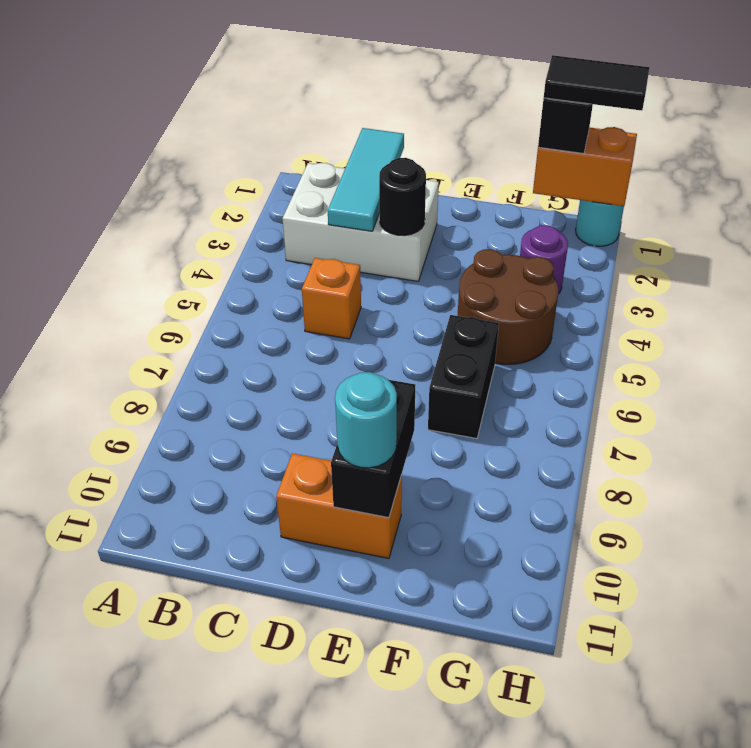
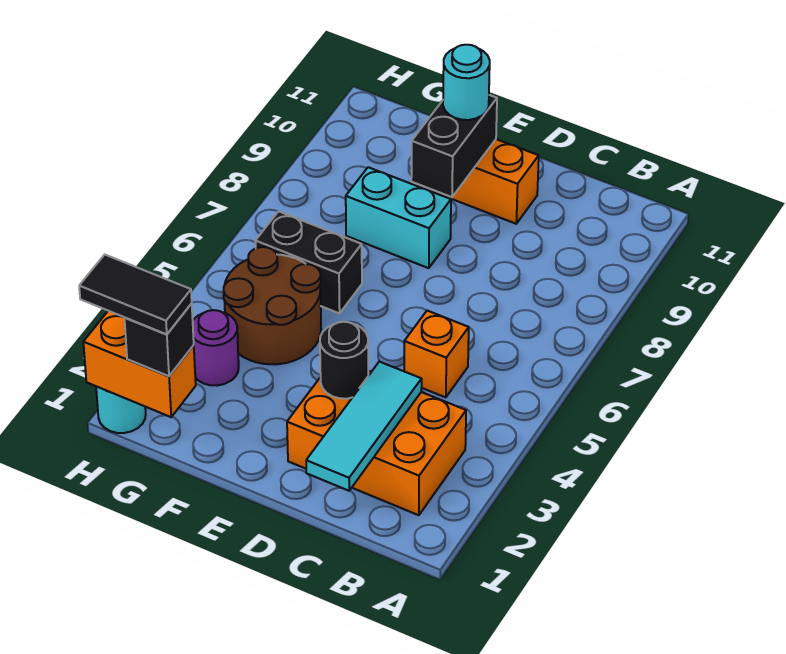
white brick B2:D3 level 1 -> orange brick B2:D3 level 1
none -> cyan brick E8:F8 level 1
black brick F6:F7 level 1 -> black brick F6:G6 level 1

